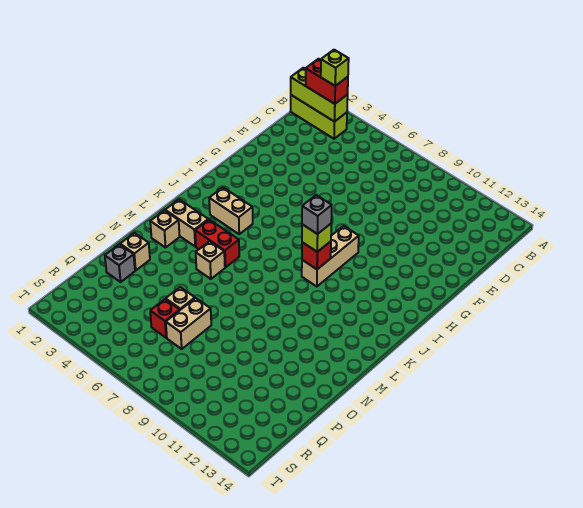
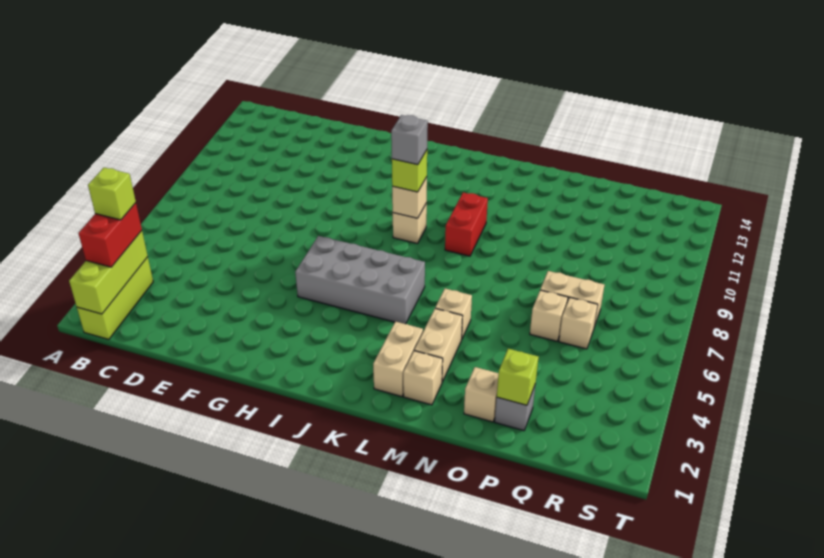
none -> grey brick H5:K6 level 1
tan brick H9:J9 level 1 -> tan brick J9 level 1
tan brick J3:J4 level 1 -> tan brick M3:M4 level 1
red brick J9 level 2 -> tan brick J9 level 2
red brick L4:L5 level 1 -> red brick L9:L10 level 1
none -> lime brick P2 level 2
red brick Q6 level 1 -> tan brick Q6 level 1

